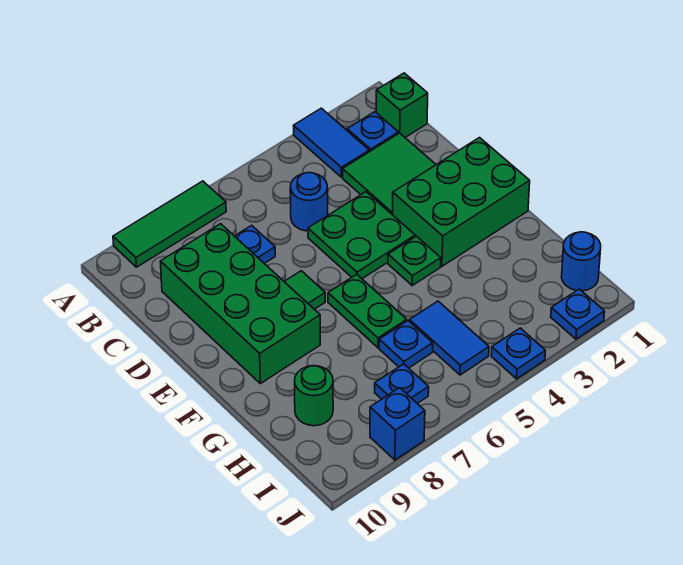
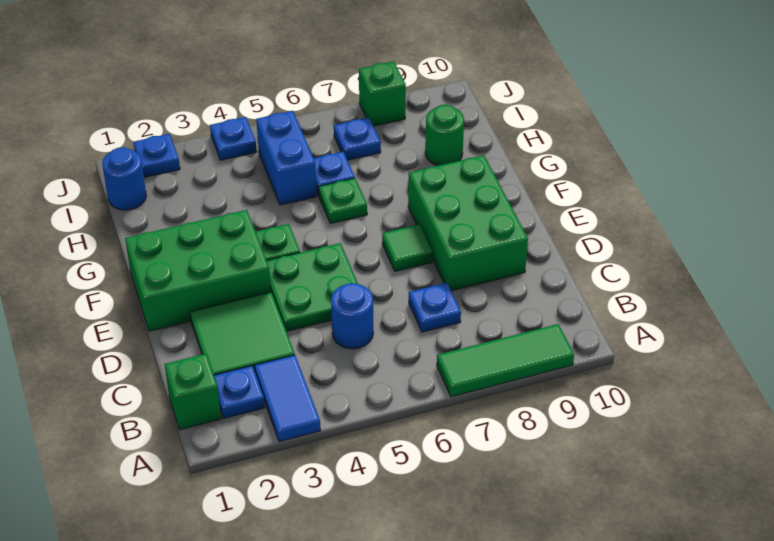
green brick C8:F9 level 1 -> green brick D8:F9 level 1
green plate F6:G6 level 1 -> green plate G6 level 1
blue tile H5:I5 level 1 -> blue brick H5:I5 level 1
blue brick J8 level 1 -> green brick J8 level 1

